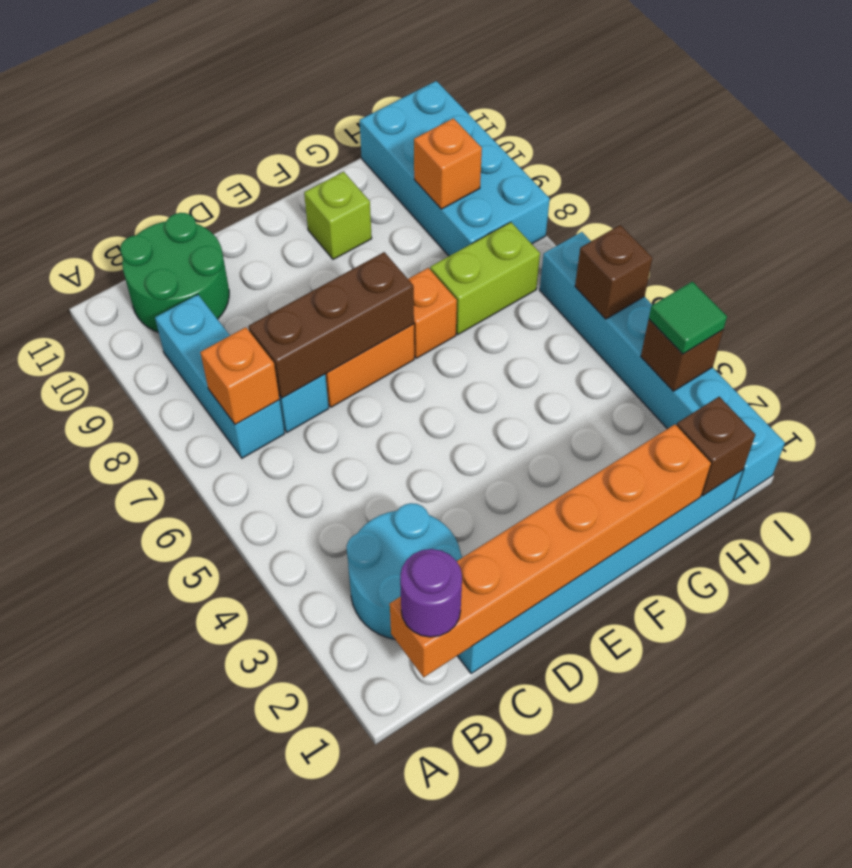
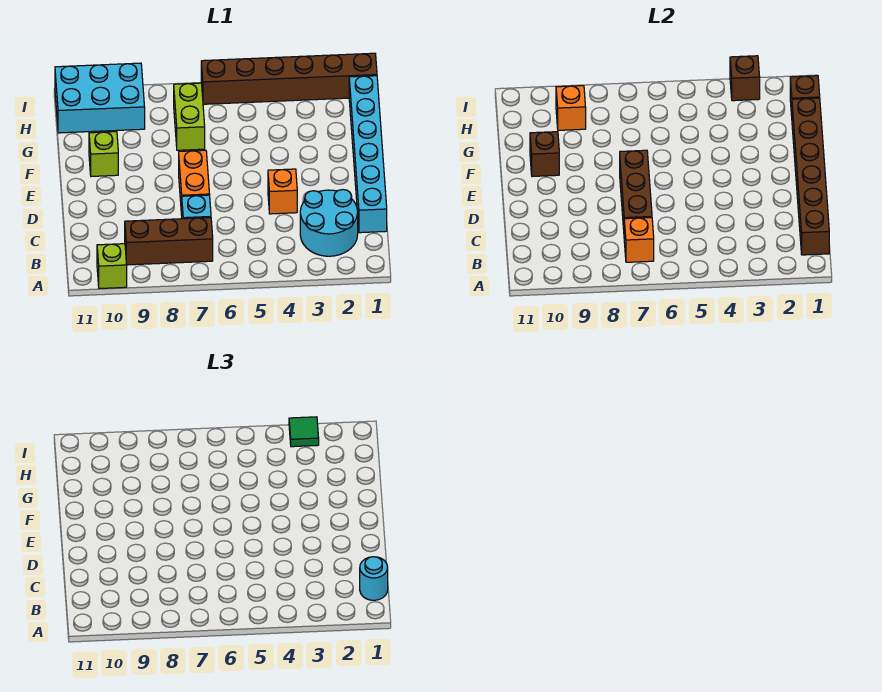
none -> lime brick A10 level 1
orange brick B1:G1 level 2 -> brown brick B1:G1 level 2
purple round brick B1 level 3 -> cyan round brick B1 level 3
cyan brick B7:B9 level 1 -> brown brick B7:B9 level 1
green round brick B10:C11 level 1 -> none
orange brick F7 level 1 -> orange brick D4 level 1
cyan brick H8:I11 level 1 -> cyan brick H9:I11 level 1
cyan brick I1:I6 level 1 -> brown brick I1:I6 level 1
brown brick I5 level 2 -> brown brick F10 level 2

